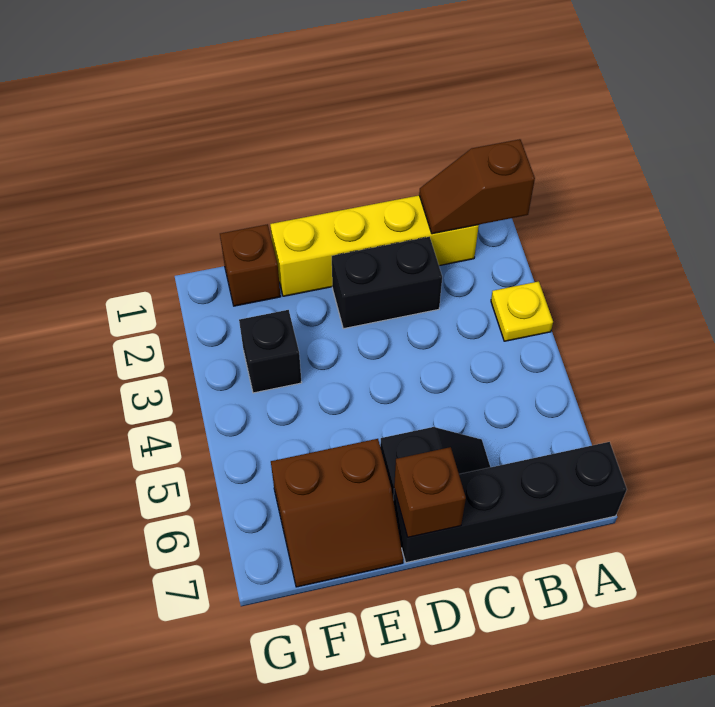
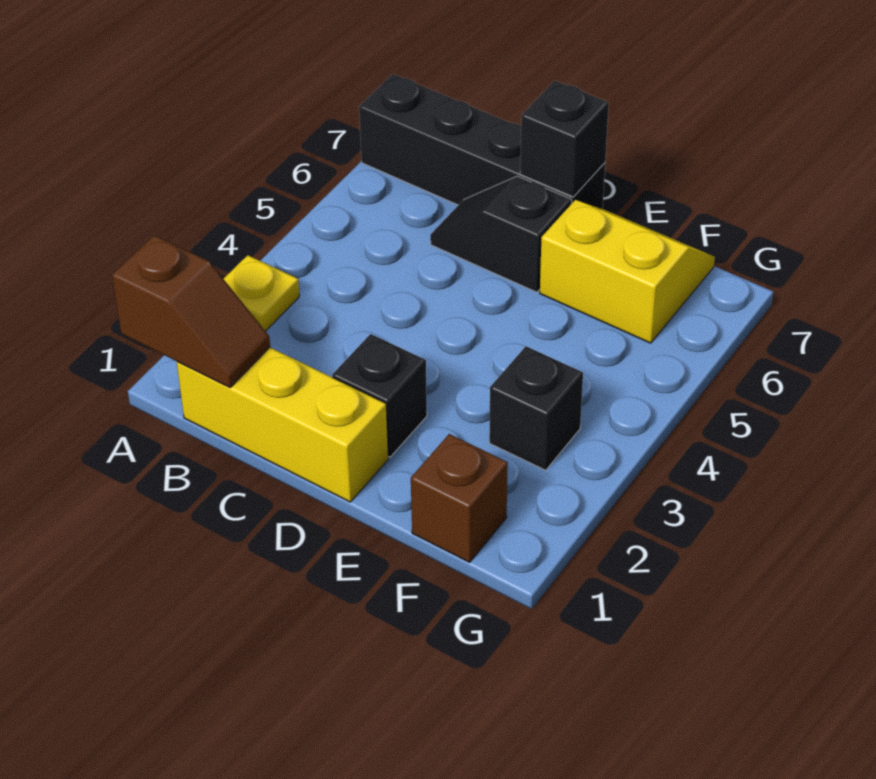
yellow brick B1:E1 level 1 -> yellow brick B1:D1 level 1
black brick C2:D2 level 1 -> black brick D2 level 1
brown brick D7 level 2 -> black brick D7 level 2
brown slope E6:F7 level 1 top 6 -> yellow slope E6:F7 level 1 top 6

